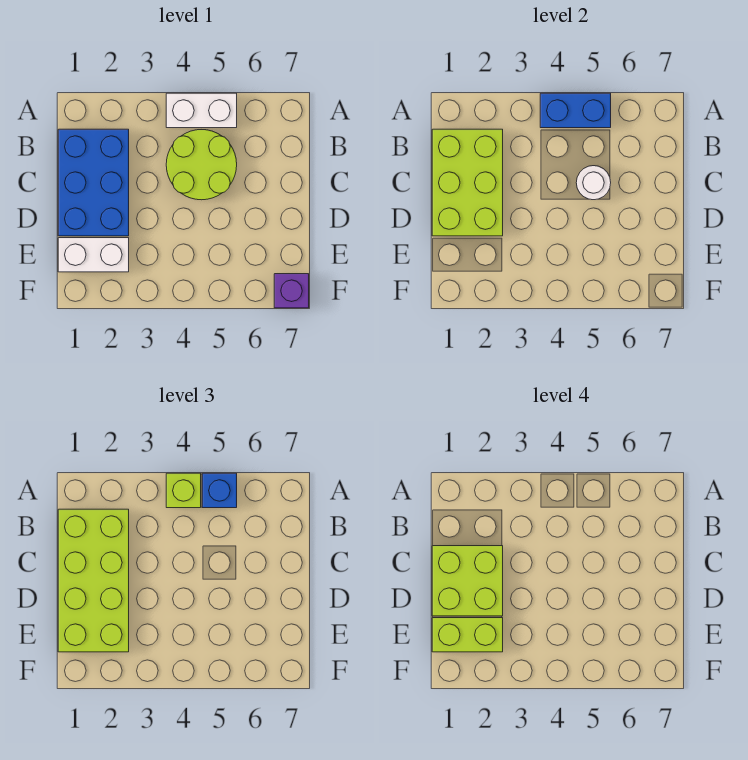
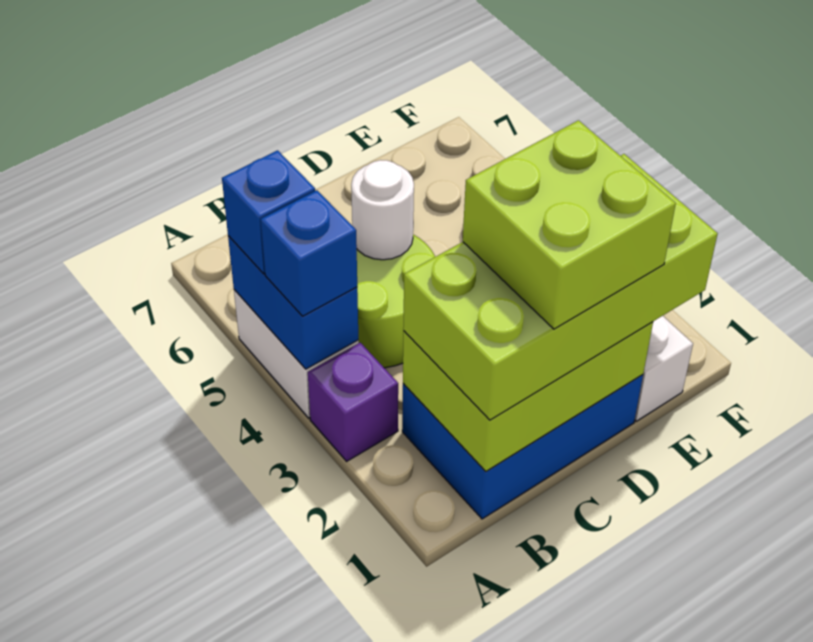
lime brick A4 level 3 -> blue brick A4 level 3
lime brick E1:E2 level 4 -> none
purple brick F7 level 1 -> purple brick A3 level 1

